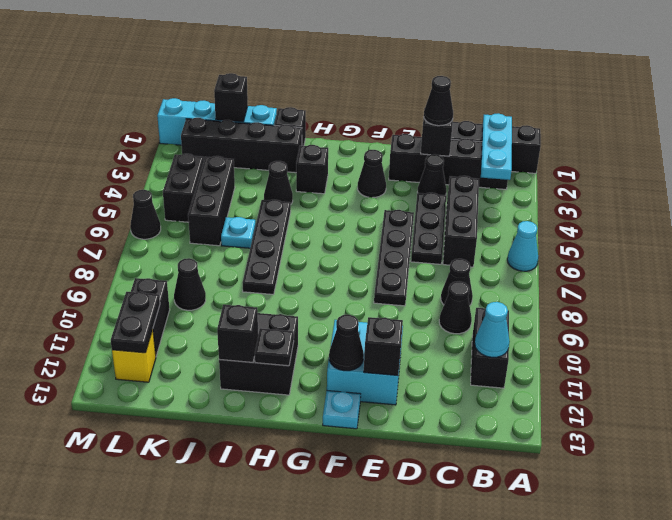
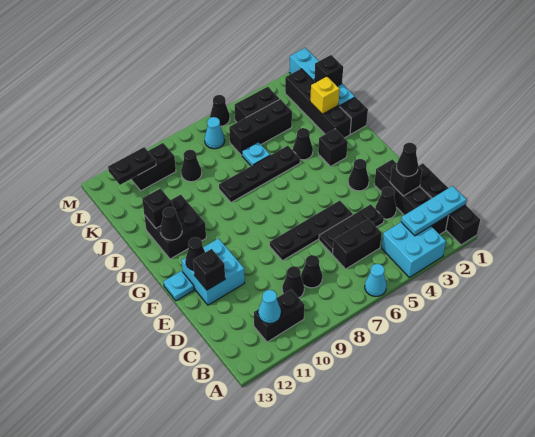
none -> cyan brick A3:B4 level 1
black brick C4:C6 level 1 -> black brick C5:C6 level 1
black plate H12 level 2 -> black cone H12 level 2
none -> cyan cone L7 level 1
yellow brick L12 level 1 -> yellow brick J2 level 2

